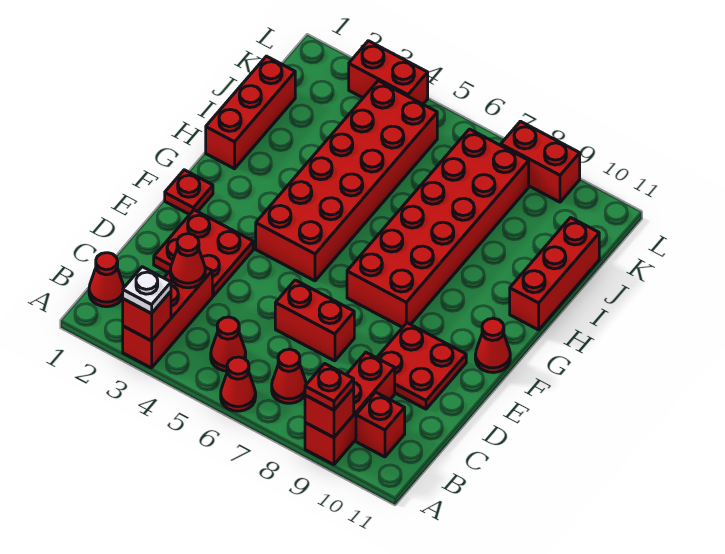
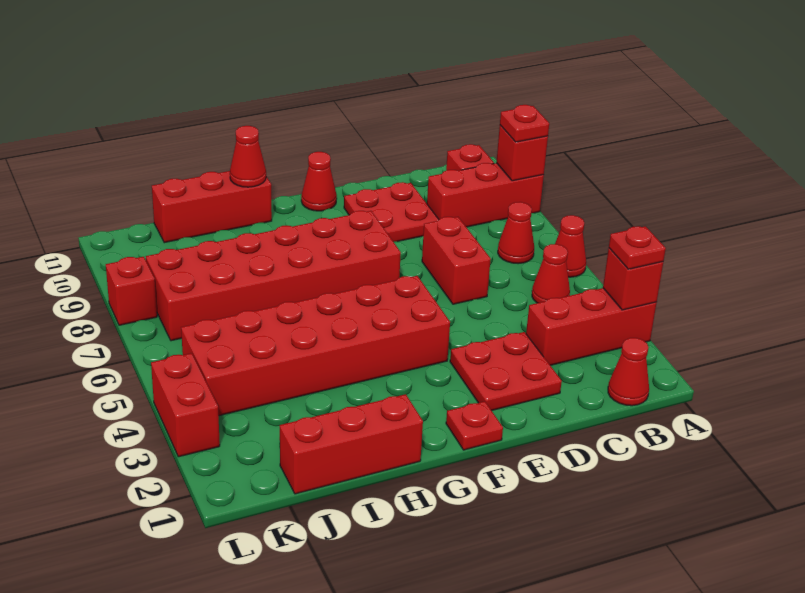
white plate A3 level 3 -> red plate A3 level 3
red cone C3 level 2 -> red cone H11 level 2
red brick L8:L9 level 1 -> red brick L8 level 1

